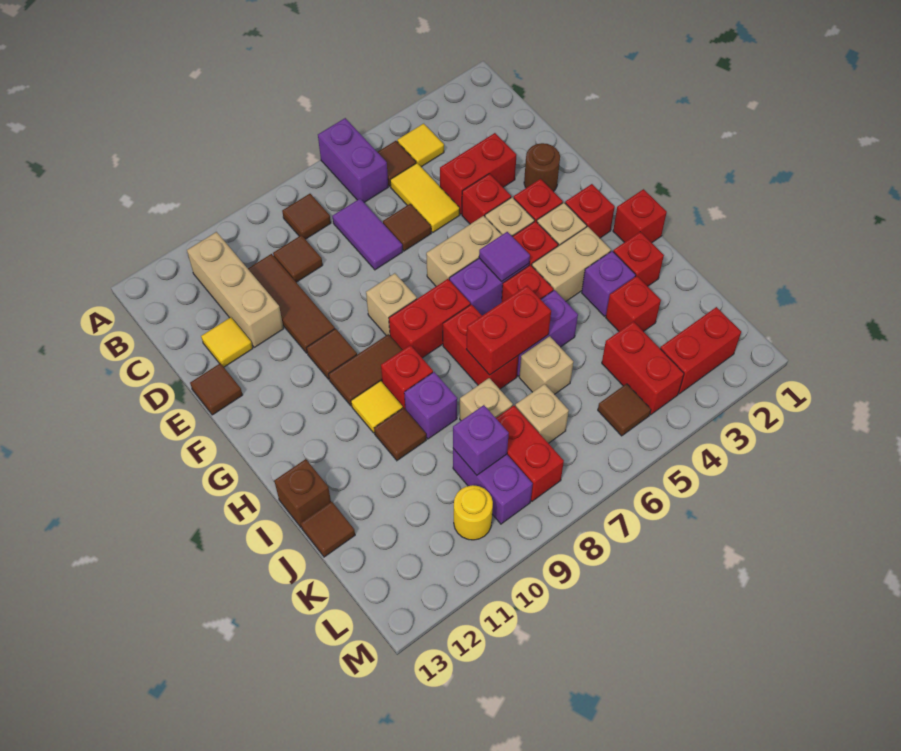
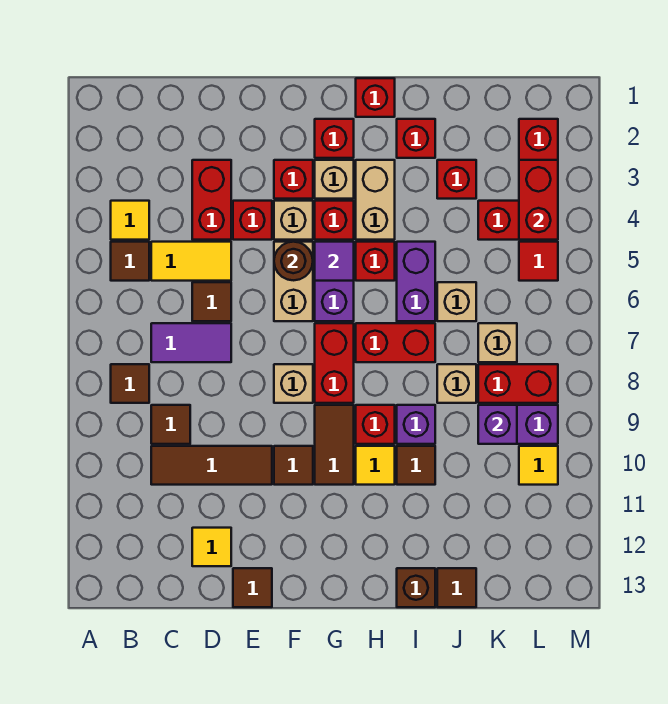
purple brick A6:B6 level 1 -> none
tan brick B11:D11 level 1 -> none
brown round brick E2 level 1 -> brown round brick F5 level 2
purple brick I3 level 1 -> none
red brick I6:I7 level 2 -> red brick L3:L4 level 2
brown tile L5 level 1 -> red tile L5 level 1
yellow round brick L10 level 1 -> yellow tile L10 level 1

